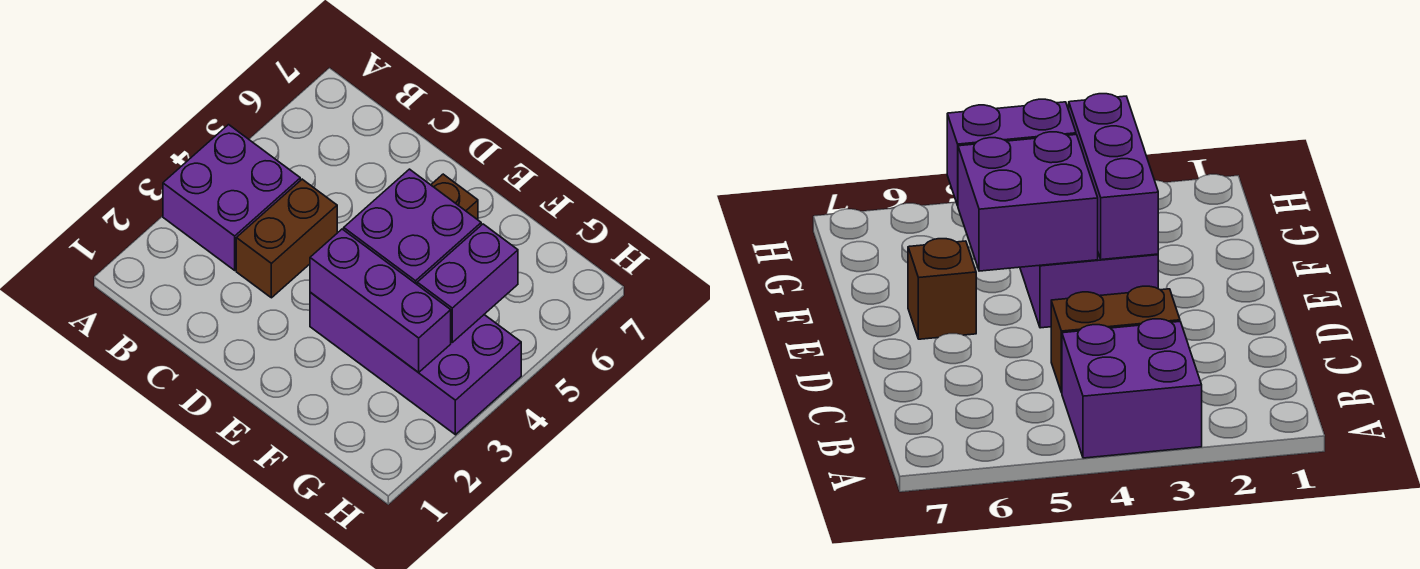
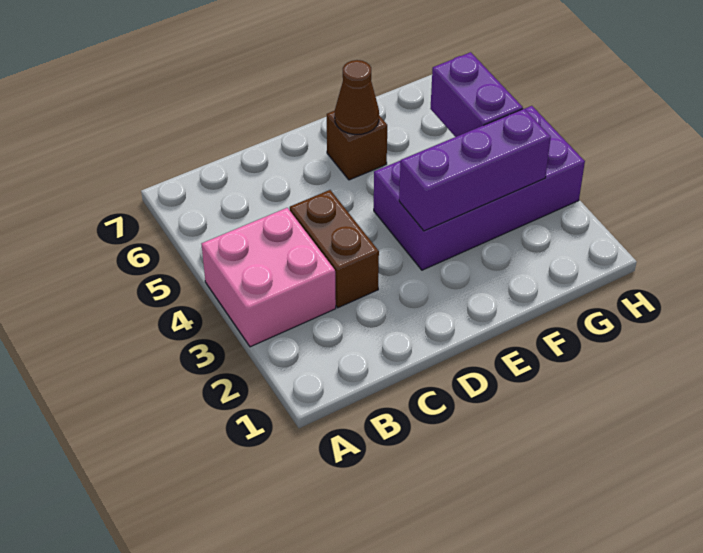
purple brick A3:B4 level 1 -> pink brick A3:B4 level 1
purple brick E4:F5 level 2 -> none
none -> brown cone E6 level 2

